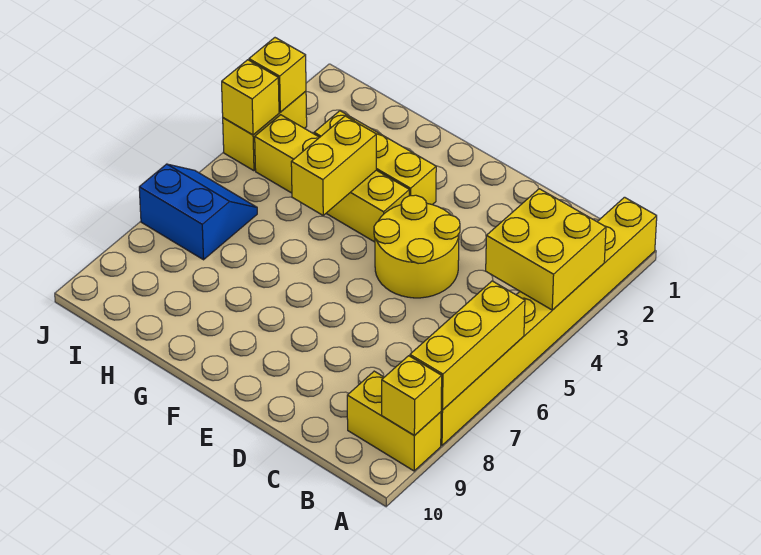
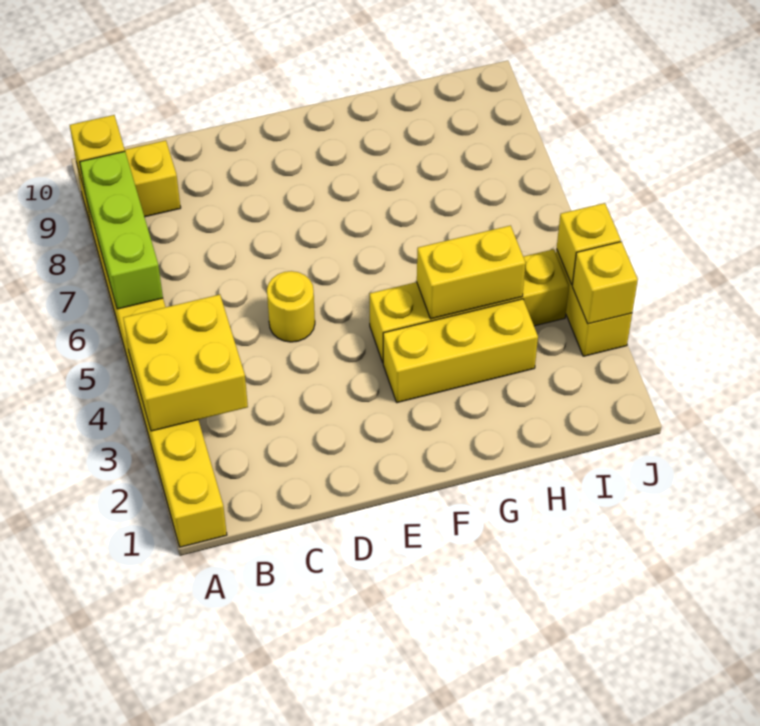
yellow brick A6:A8 level 2 -> lime brick A6:A8 level 2
yellow round brick D4:E5 level 1 -> yellow round brick D5 level 1
yellow brick G4:G5 level 2 -> yellow brick G4:H4 level 2
blue slope I6:J7 level 1 top 7 -> none

